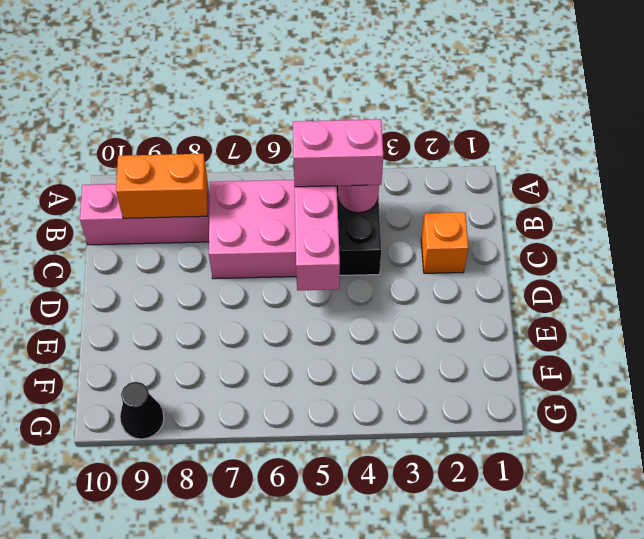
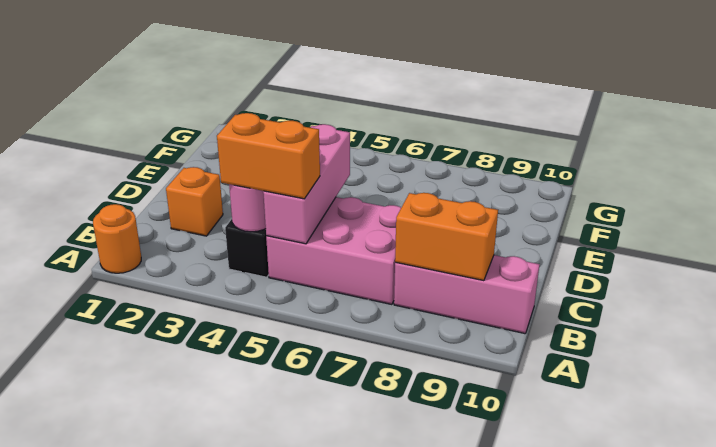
none -> orange round brick A1 level 1
pink brick B4:B5 level 3 -> orange brick B4:B5 level 3
black cone G9 level 1 -> none

